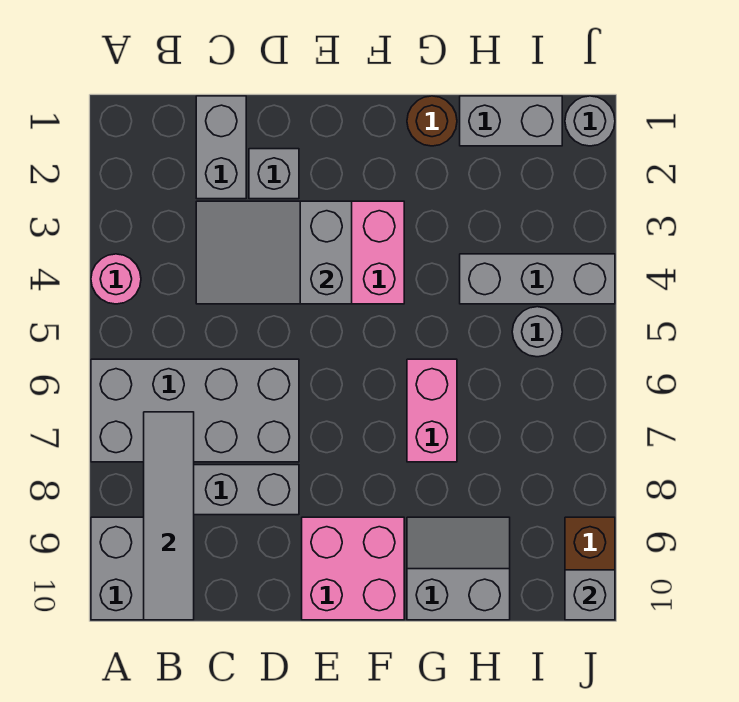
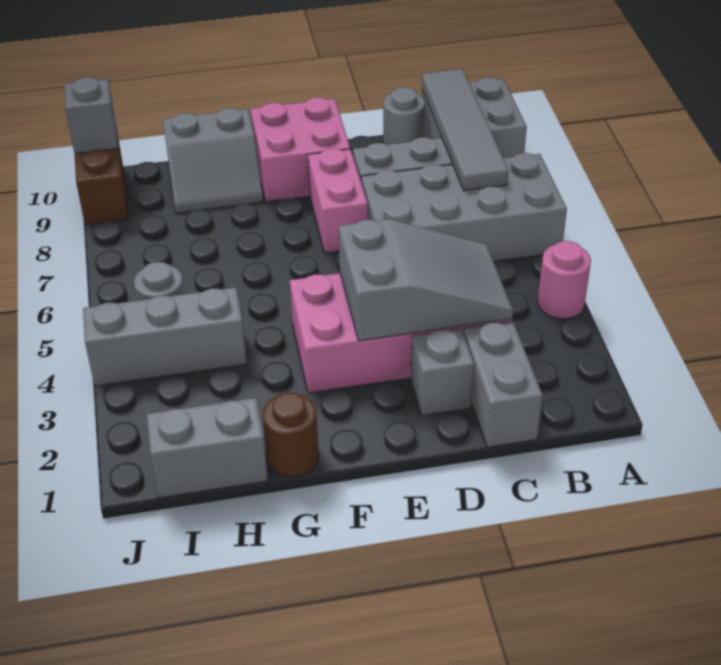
pink brick G6:G7 level 1 -> pink brick E7:E8 level 1
grey round brick J1 level 1 -> grey round brick C10 level 1

